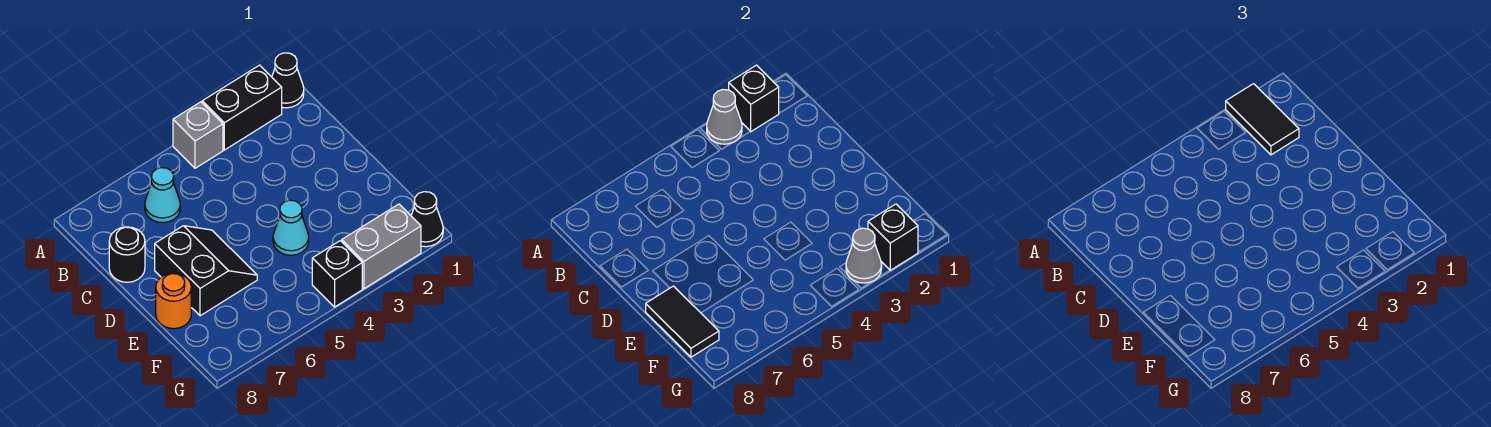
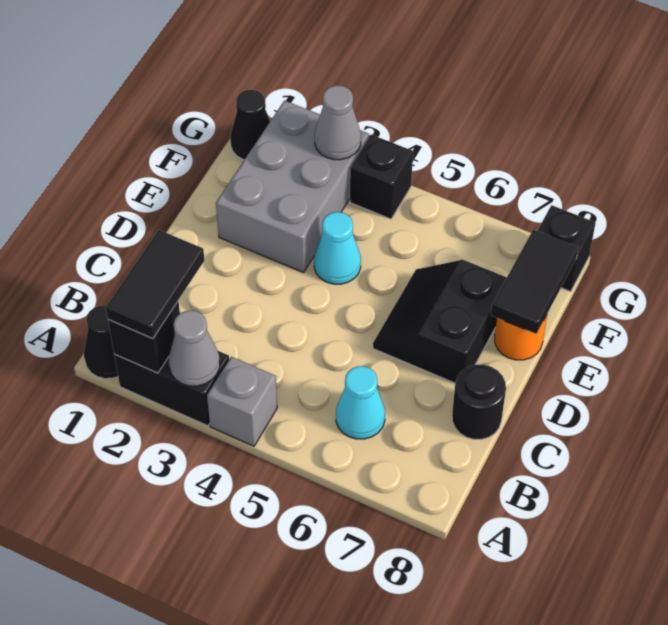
grey brick G2:G3 level 1 -> grey brick E2:G3 level 1
black brick G2 level 2 -> black brick G8 level 1

